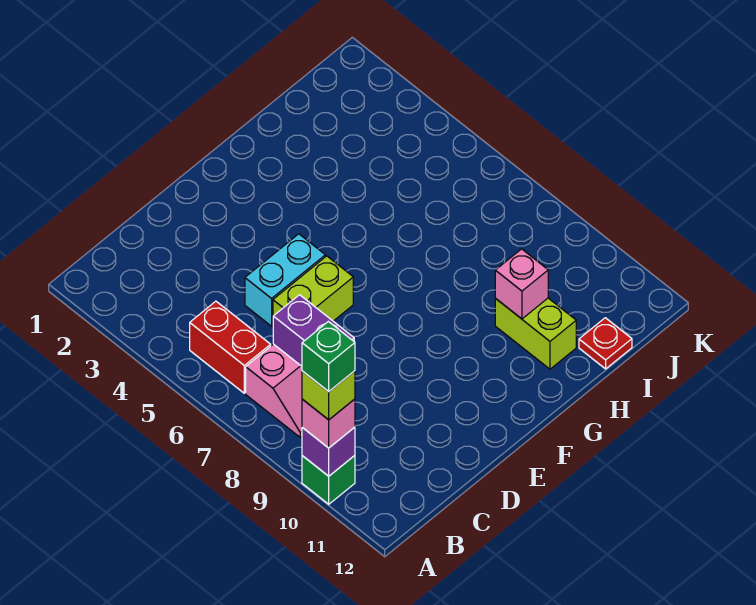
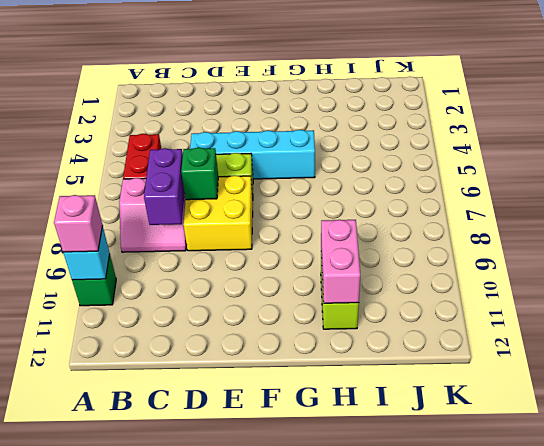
purple brick A10 level 2 -> cyan brick A10 level 2
lime brick A10 level 4 -> none
green brick A10 level 5 -> green brick D7 level 2
cyan brick D5:E5 level 1 -> cyan brick D5:G5 level 1
none -> yellow brick D7:E8 level 1
pink brick H10 level 2 -> pink brick H10:H11 level 2
red plate I12 level 1 -> none

